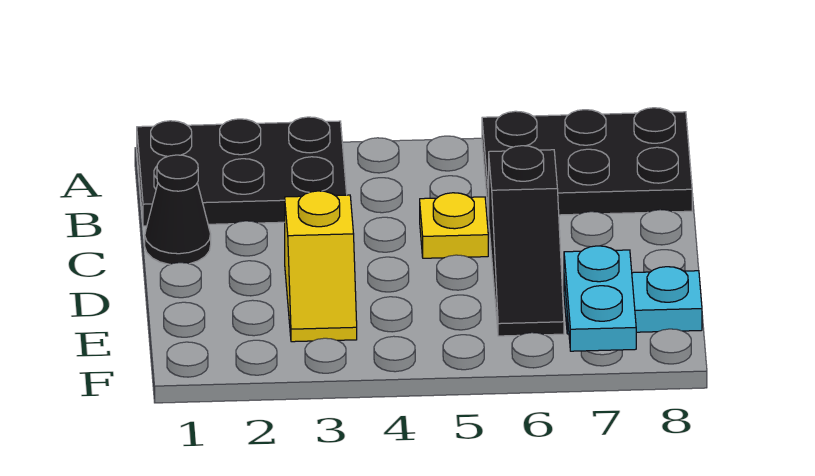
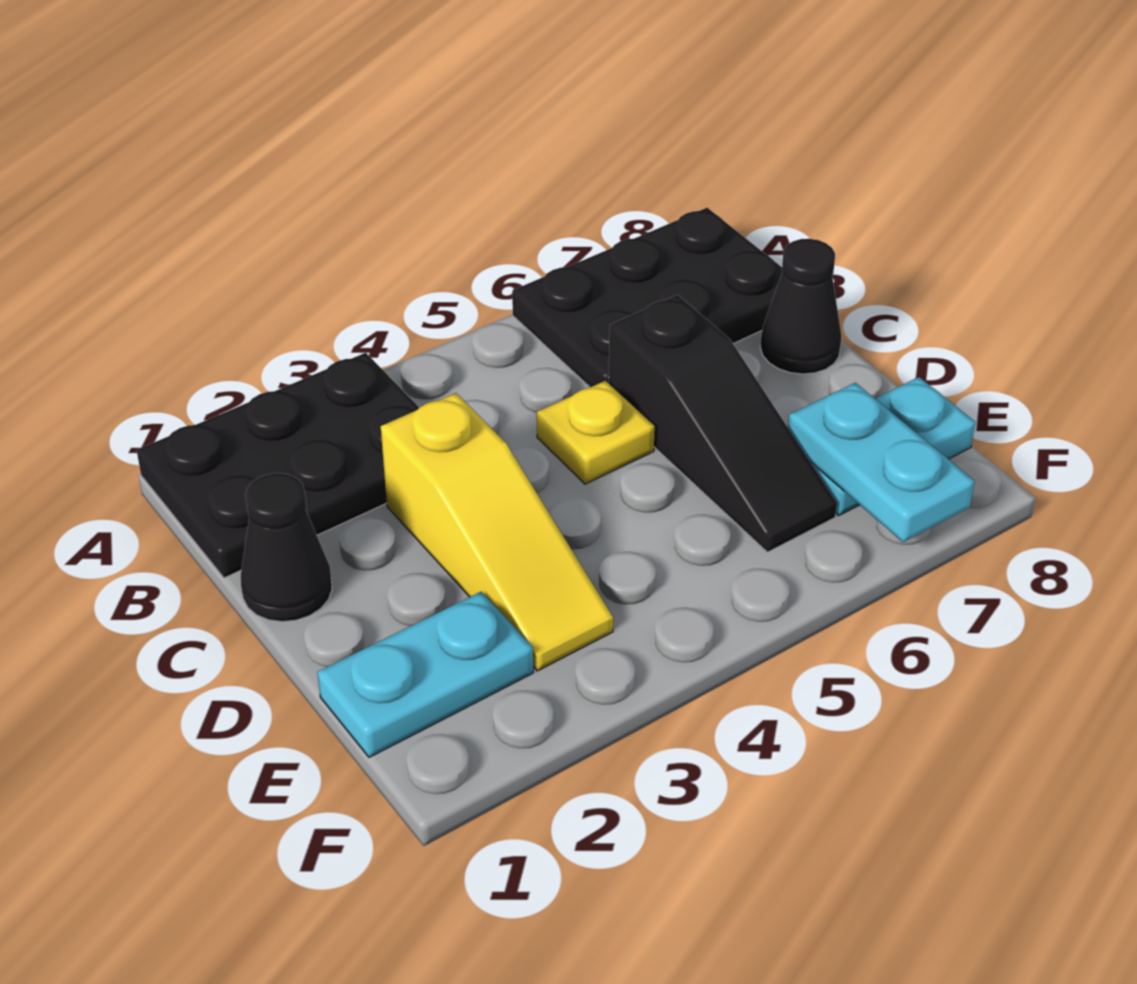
none -> black cone C8 level 1
yellow slope D3:E3 level 1 top D -> yellow slope C3:E3 level 1 top C
none -> cyan plate E1:E2 level 1

